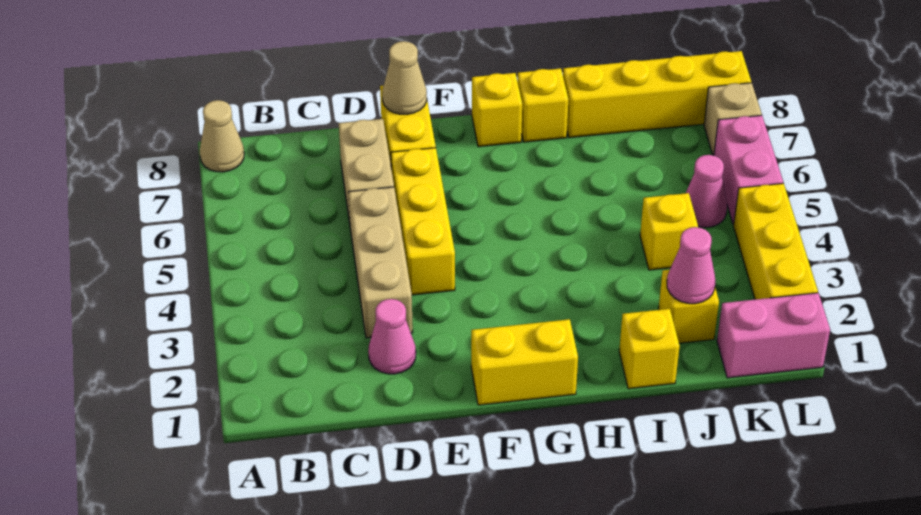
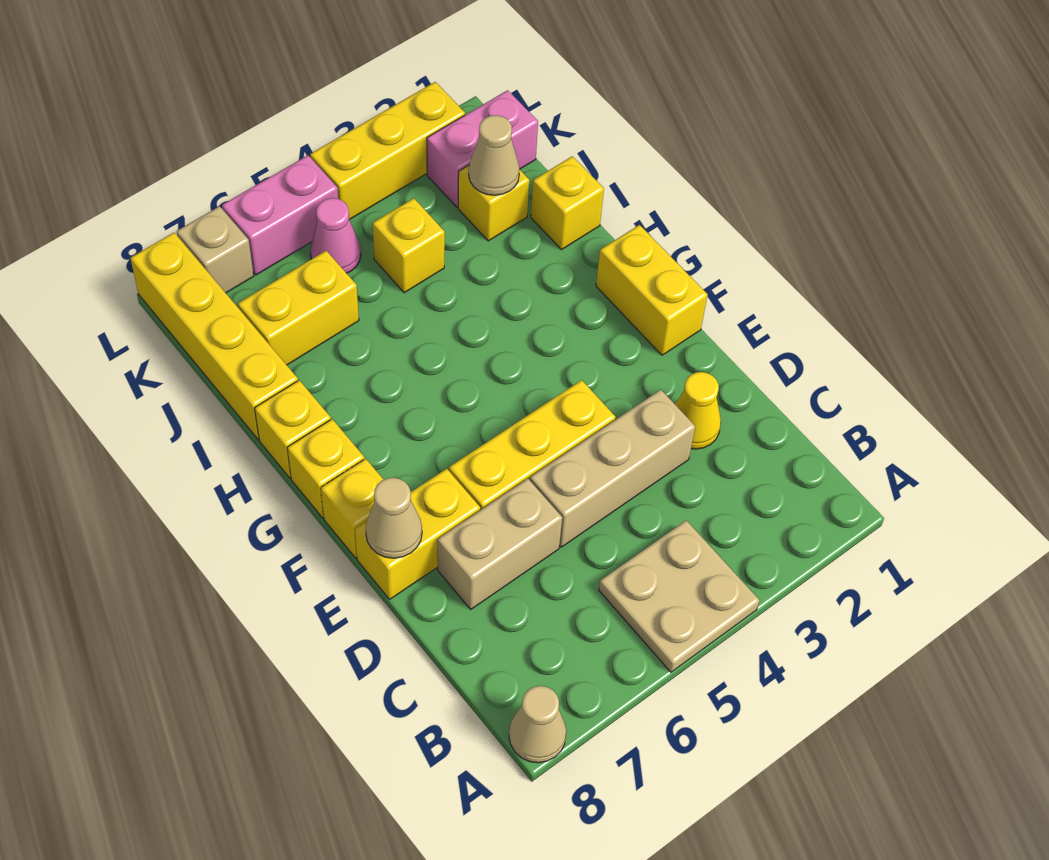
none -> tan plate A4:B5 level 1
pink cone D2 level 1 -> yellow cone D2 level 1
none -> yellow brick F8 level 1
pink cone J2 level 2 -> tan cone J2 level 2
none -> yellow brick J6:J7 level 1
pink brick K1:L1 level 1 -> pink brick K1:K2 level 1

